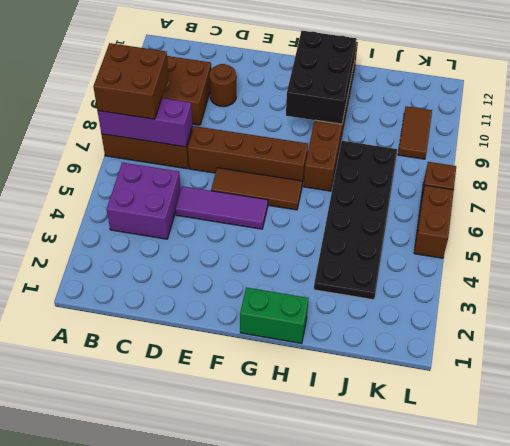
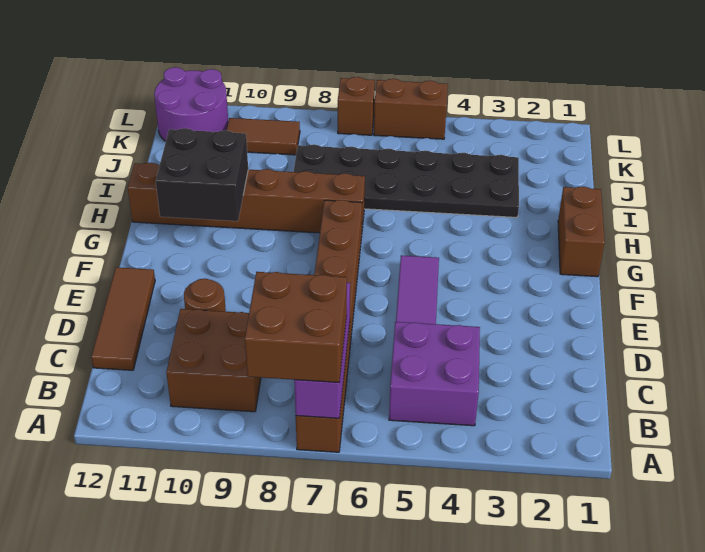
brown tile E6:G6 level 1 -> brown tile C12:E12 level 1
green brick G1:H1 level 1 -> brown brick G1:H1 level 1
black brick G9:H11 level 2 -> black brick G10:H11 level 2
none -> purple round brick K11:L12 level 1

